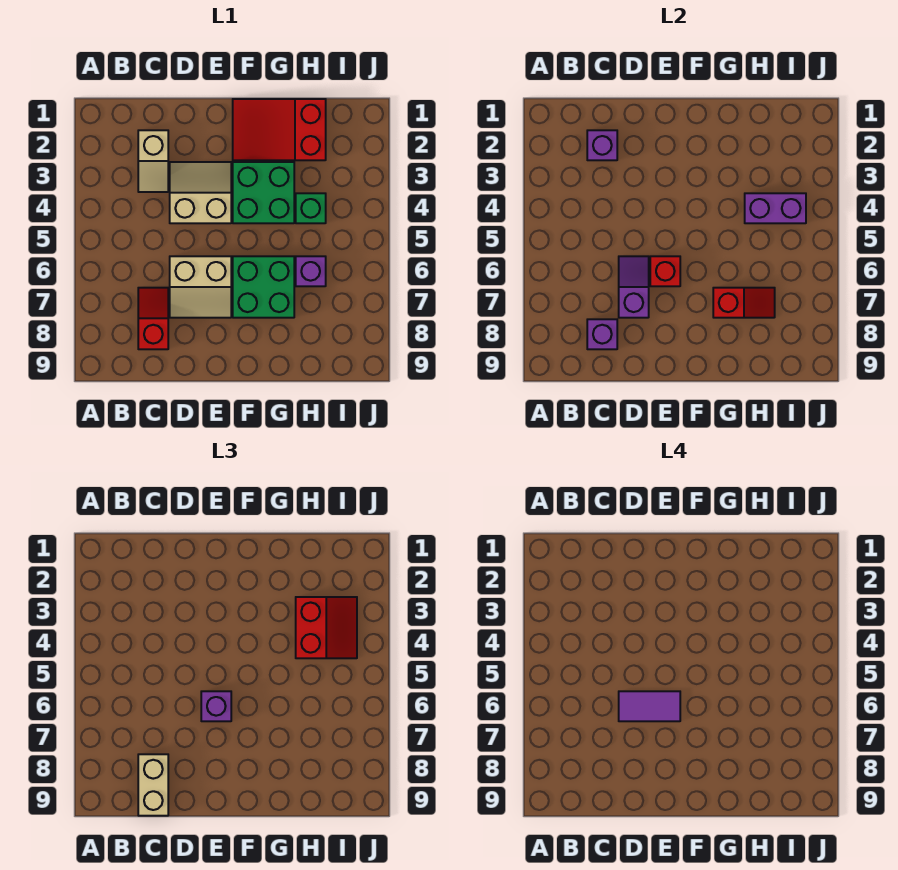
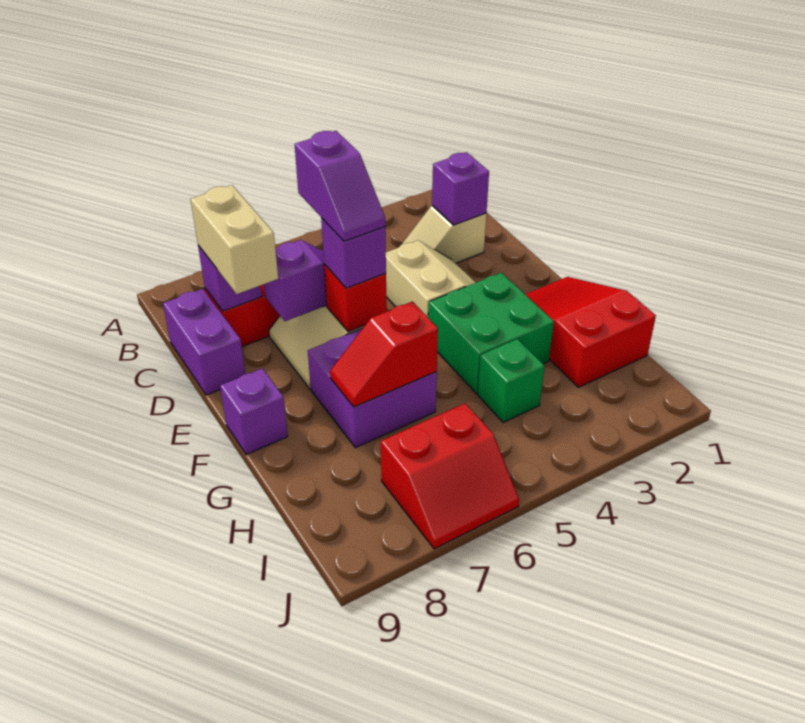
tan brick C8:C9 level 3 -> tan brick C8:D8 level 3
purple tile D6:E6 level 4 -> purple slope D6:E6 level 4 top D
green brick F6:G7 level 1 -> purple brick F6:G7 level 1
red slope G7:H7 level 2 top G -> red slope G6:G7 level 2 top 6
red slope H3:I4 level 3 top H -> red slope I6:J7 level 1 top I
purple brick H4:I4 level 2 -> purple brick C9:D9 level 1
purple brick H6 level 1 -> purple brick F9 level 1

